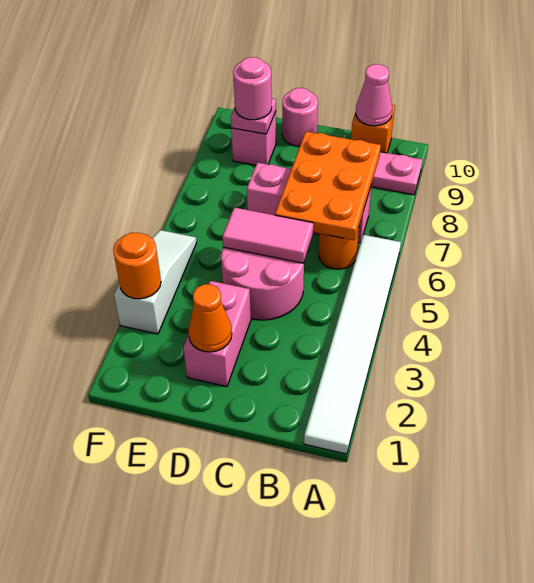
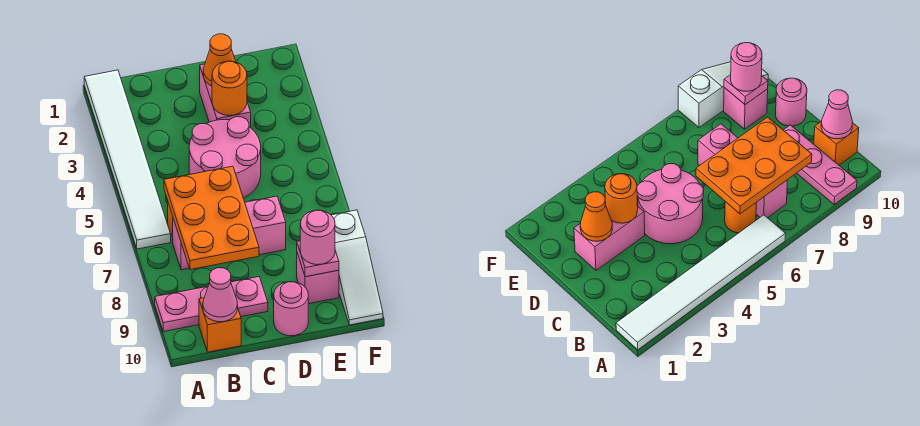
pink tile C5:D5 level 2 -> none
white slope F3:F5 level 1 top 3 -> white slope F8:F10 level 1 top 8
orange round brick F3 level 2 -> orange round brick D3 level 2

